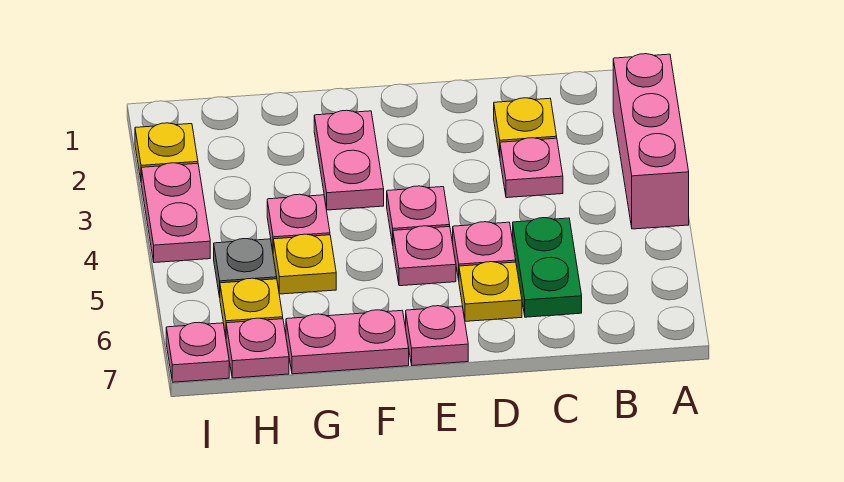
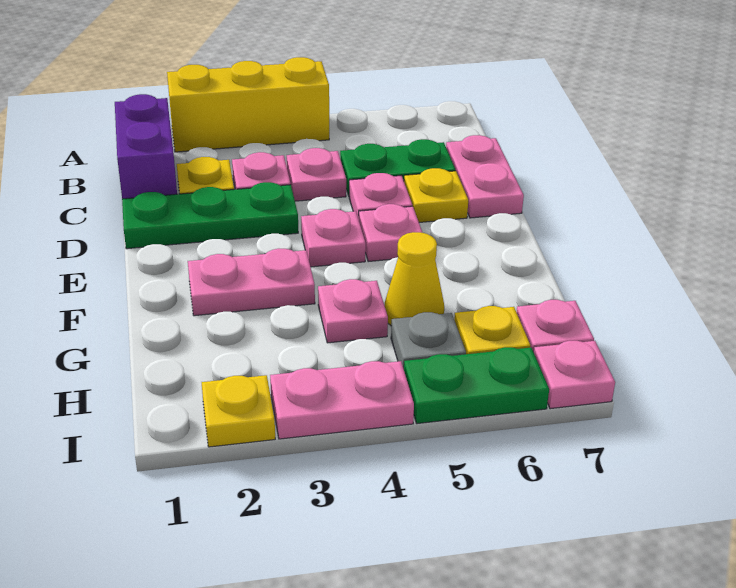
pink brick A2:A4 level 1 -> yellow brick A2:A4 level 1
none -> purple brick B1:C1 level 1
none -> green plate D1:D3 level 1
pink plate E7 level 1 -> pink plate C4 level 1
pink plate F7:G7 level 1 -> pink plate C7:D7 level 1
yellow plate G5 level 1 -> yellow cone G5 level 1
none -> green plate I5:I6 level 1

